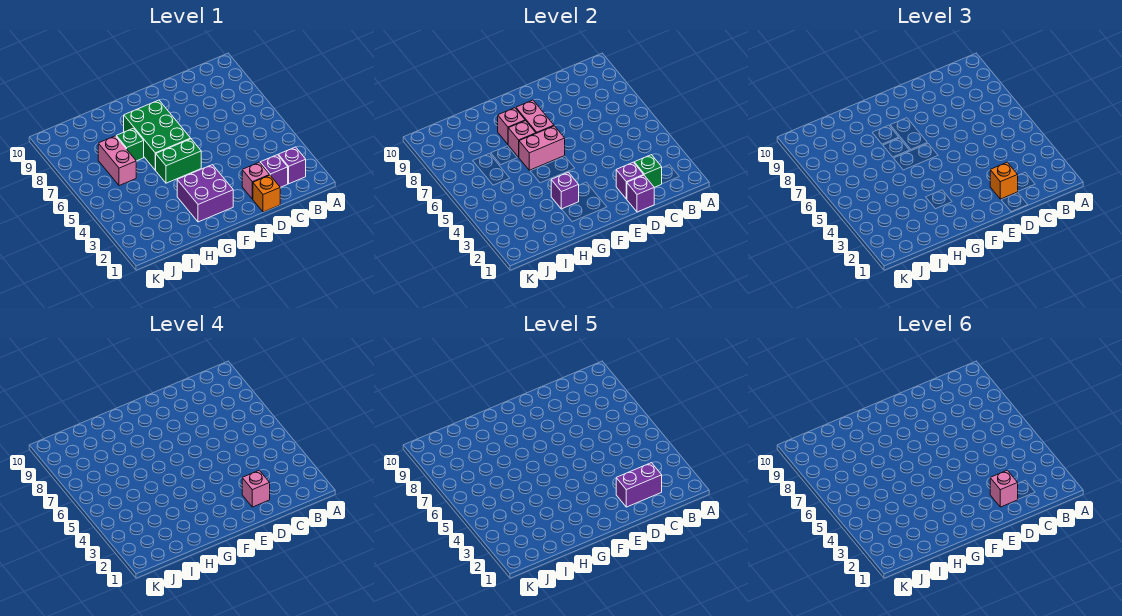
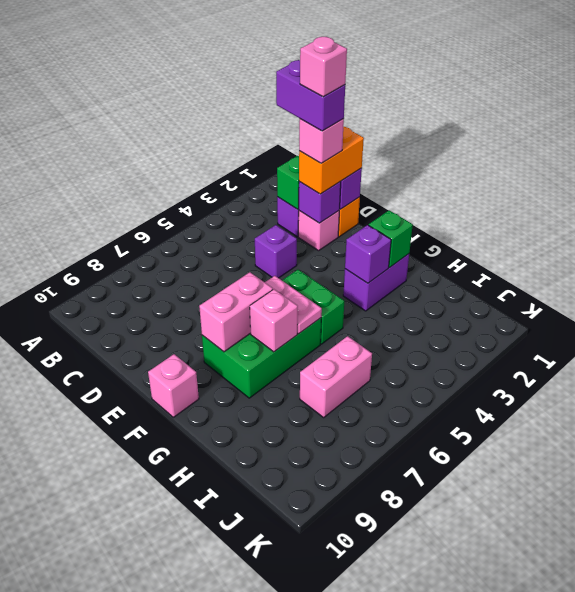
purple brick B2 level 1 -> purple brick D4 level 1
orange brick D2 level 3 -> orange brick D1:D2 level 3
purple brick F2:G3 level 1 -> purple brick G2:G3 level 1
pink brick F6:G6 level 2 -> pink plate F6:G6 level 2
pink brick G8 level 2 -> pink brick F10 level 1
green brick H7 level 1 -> green brick G2 level 2

